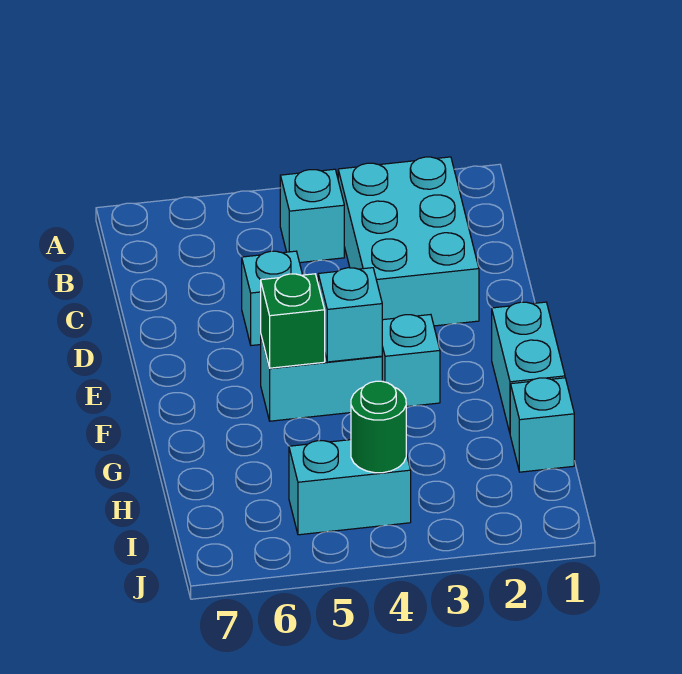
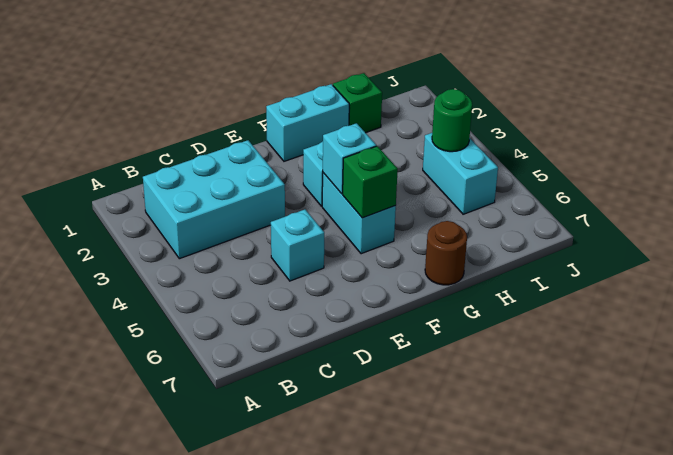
cyan brick B4 level 1 -> none
none -> brown round brick G7 level 1
cyan brick H1 level 1 -> green brick H1 level 1

